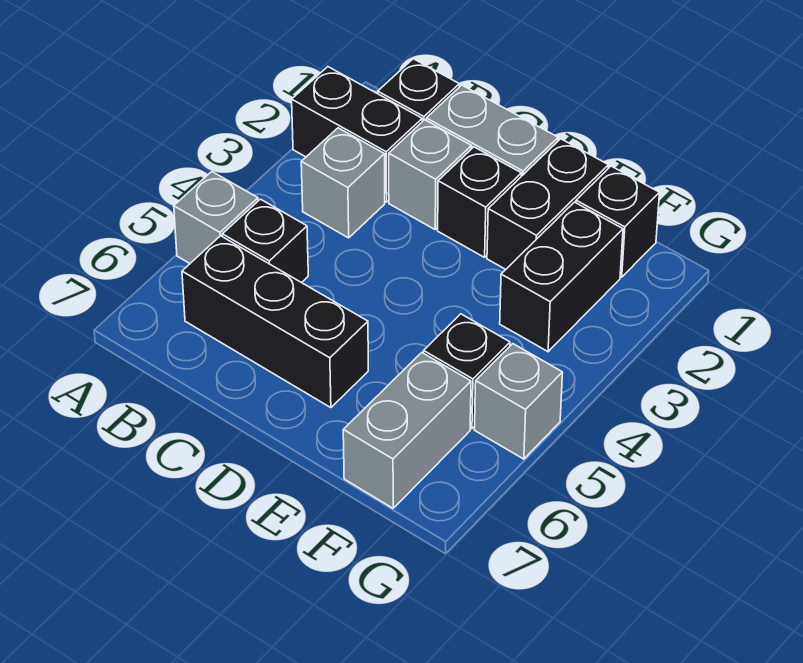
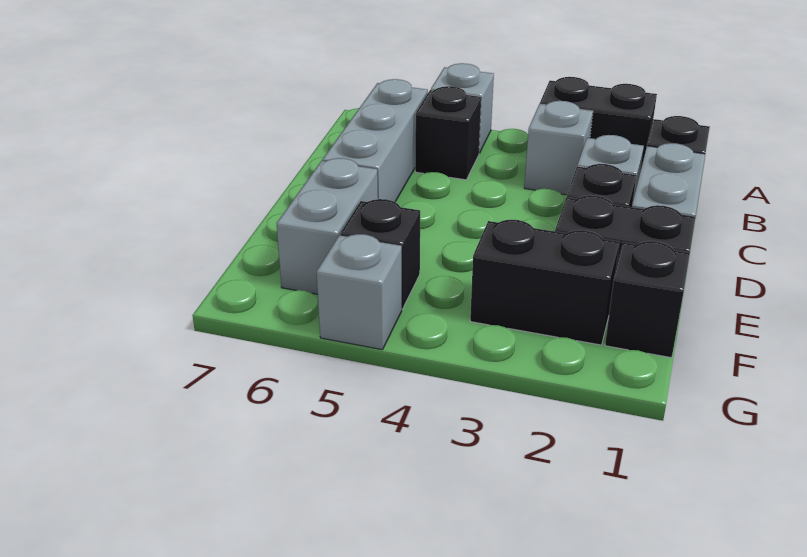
black brick A2:B2 level 1 -> black brick A2:A3 level 1
black brick B6:D6 level 1 -> grey brick B6:D6 level 1
grey brick F6:F7 level 1 -> grey brick E6:F6 level 1

